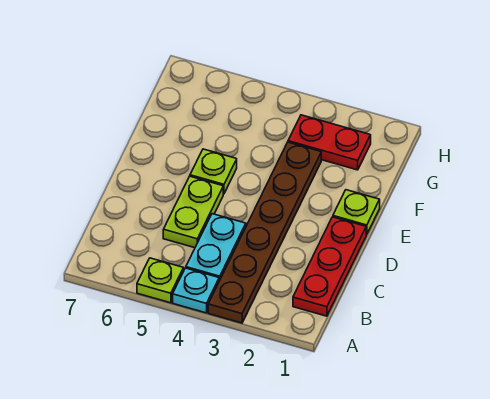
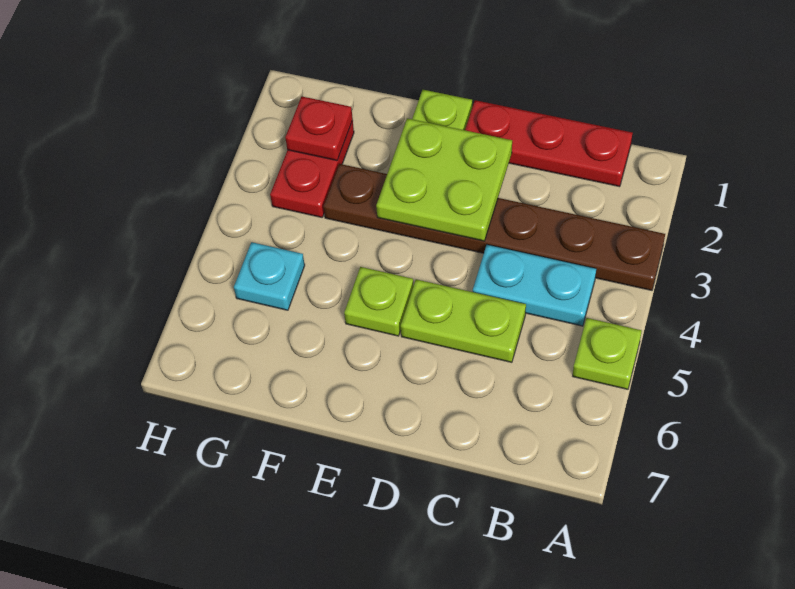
cyan plate A4 level 1 -> cyan plate G5 level 1
none -> lime plate D2:E3 level 2
none -> red plate G2 level 2

